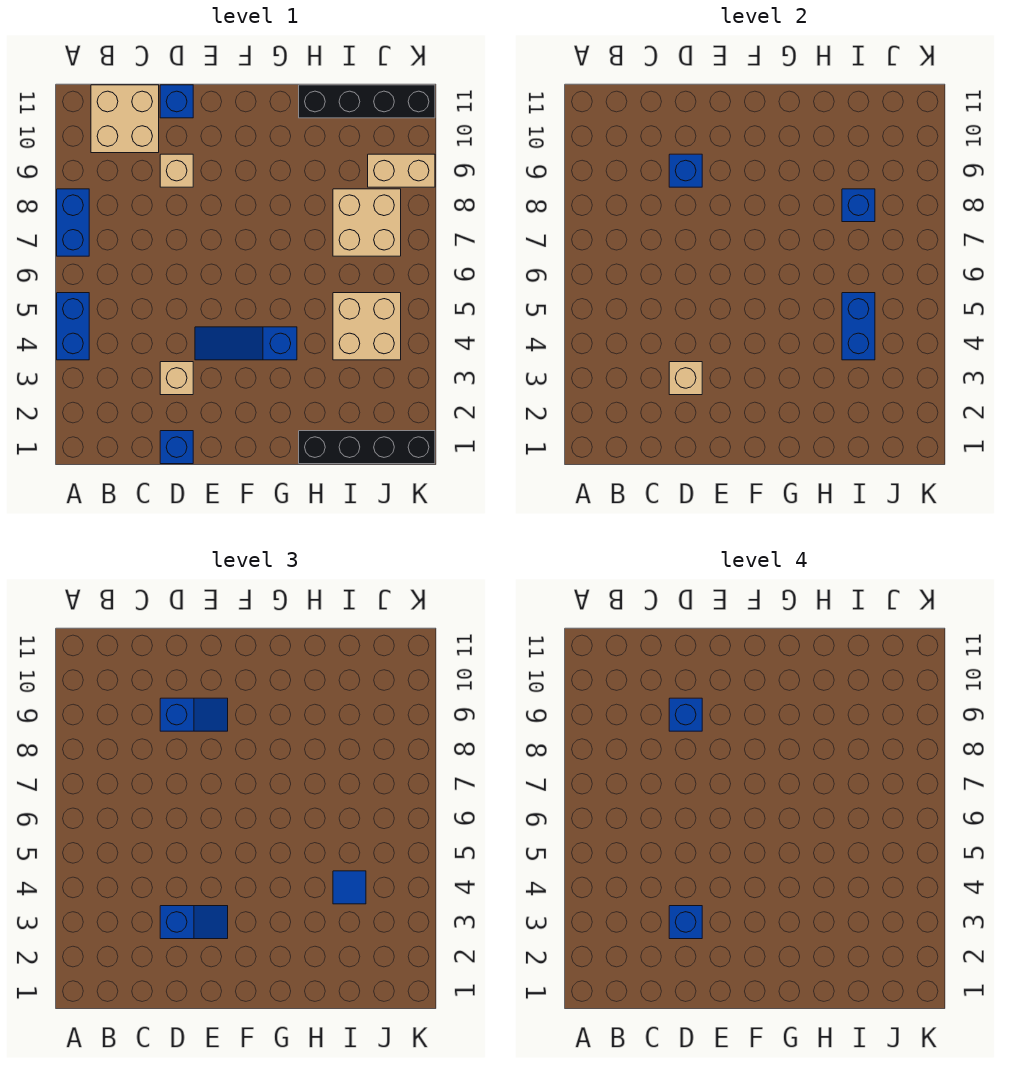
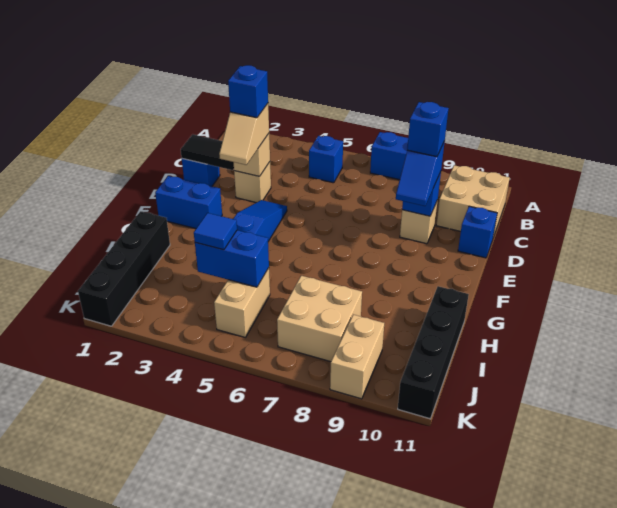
blue brick A4:A5 level 1 -> blue brick F1:F2 level 1
none -> black tile D1:D2 level 2
blue slope D3:E3 level 3 top D -> tan slope D3:E3 level 3 top D
tan brick I4:J5 level 1 -> tan brick I5:J5 level 1
blue brick I8 level 2 -> blue brick B5 level 1

